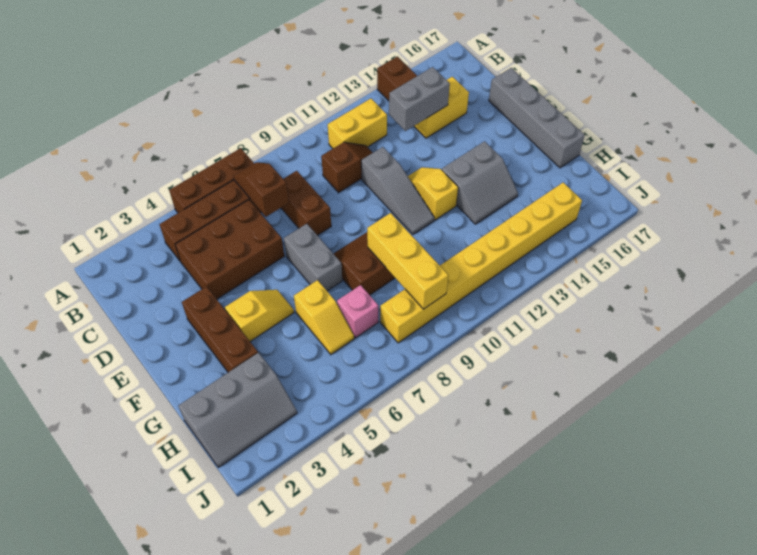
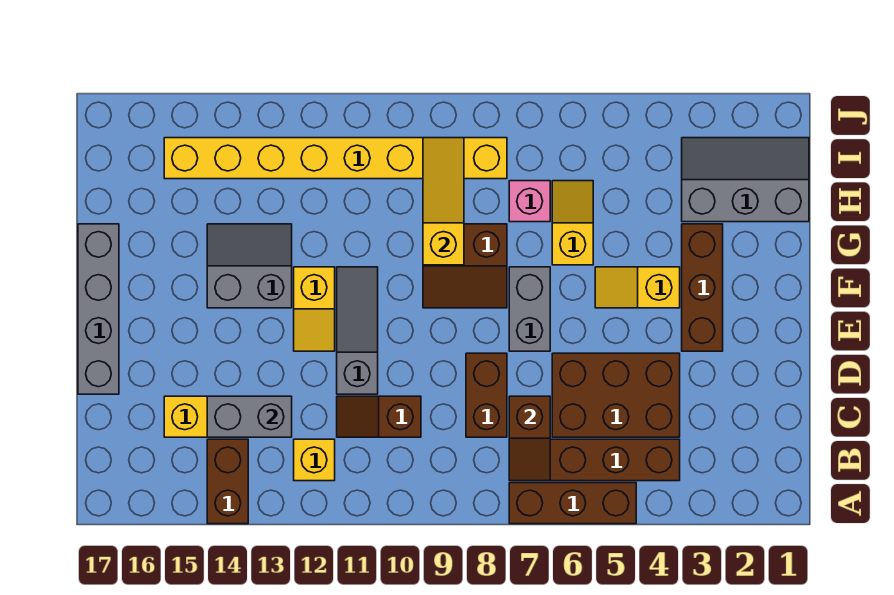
yellow brick B11:B12 level 1 -> yellow brick B12 level 1
yellow brick G9:I9 level 2 -> yellow slope G9:I9 level 2 top G

